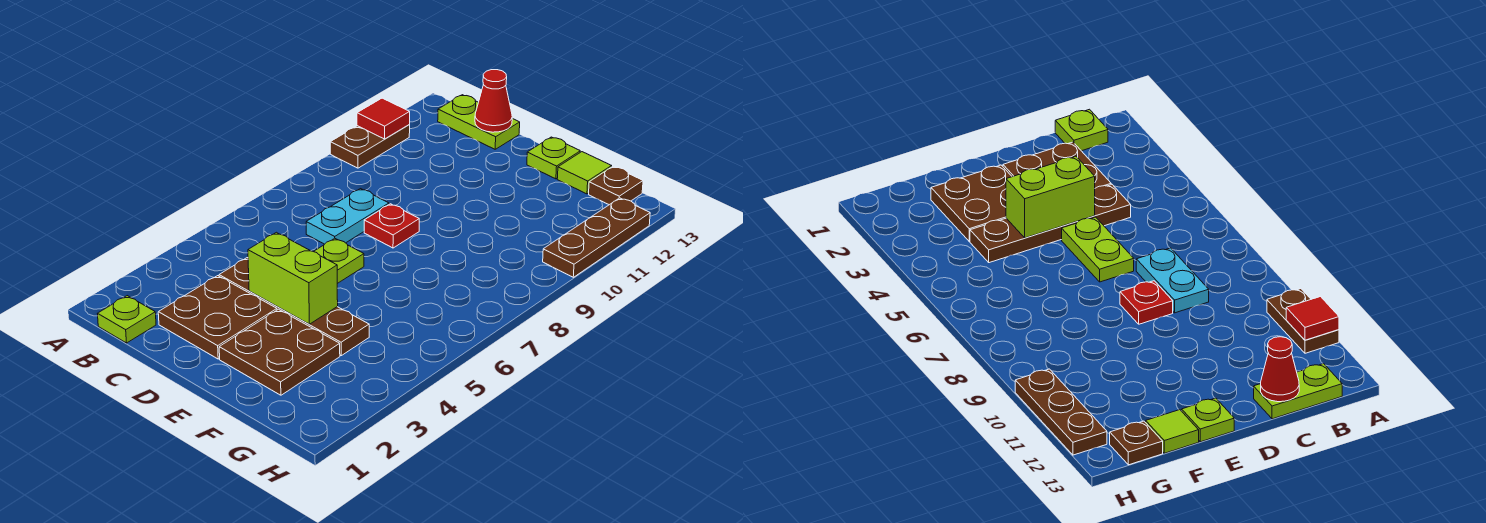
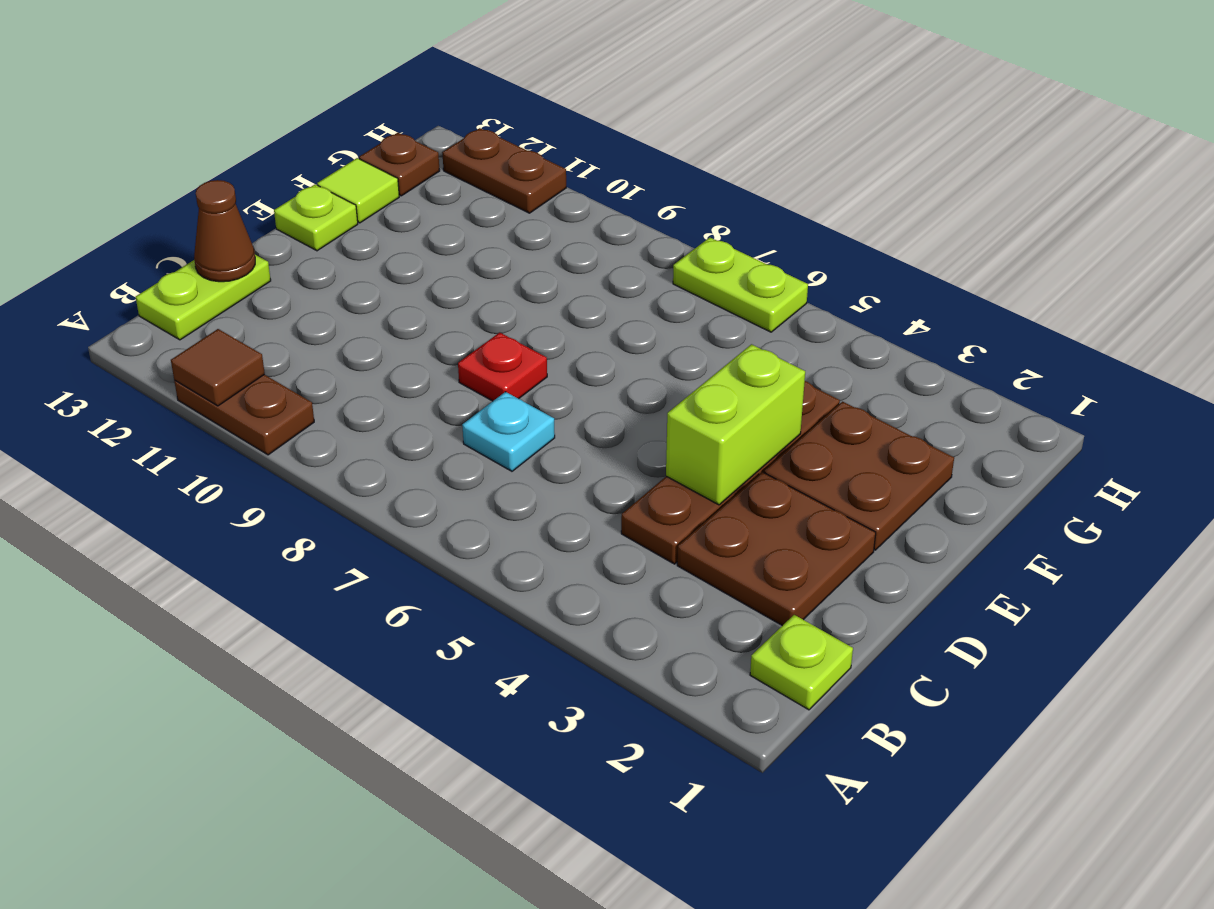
red tile A11 level 2 -> brown tile A11 level 2
cyan plate C7:C8 level 1 -> cyan plate C7 level 1
red cone C13 level 2 -> brown cone C13 level 2
lime plate D5:D6 level 1 -> lime plate H6:H7 level 1
brown plate H10:H12 level 1 -> brown plate H11:H12 level 1

